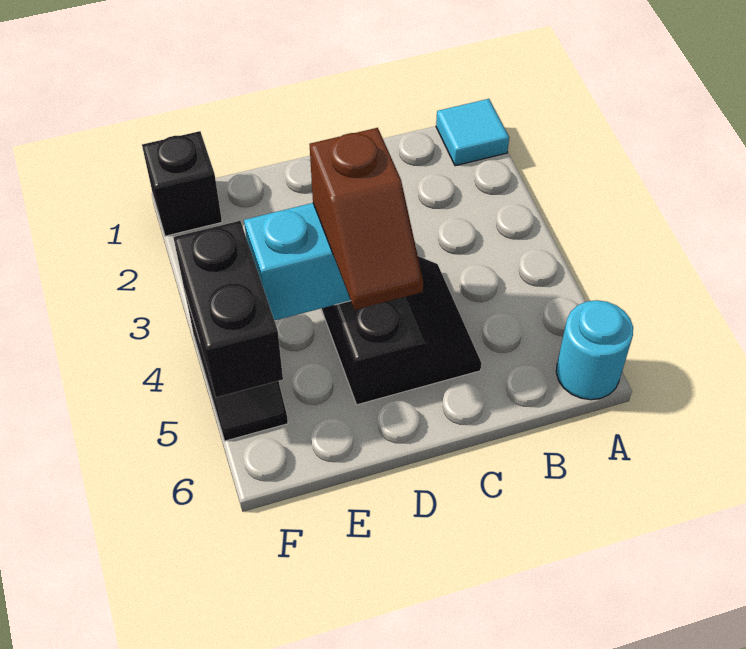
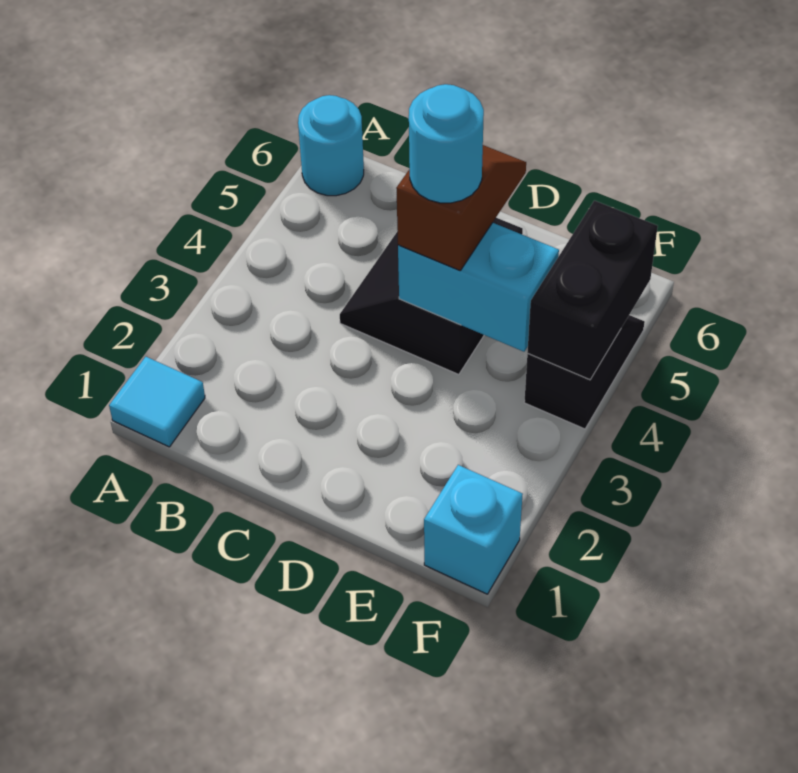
none -> cyan round brick D4 level 4
black brick F1 level 1 -> cyan brick F1 level 1

